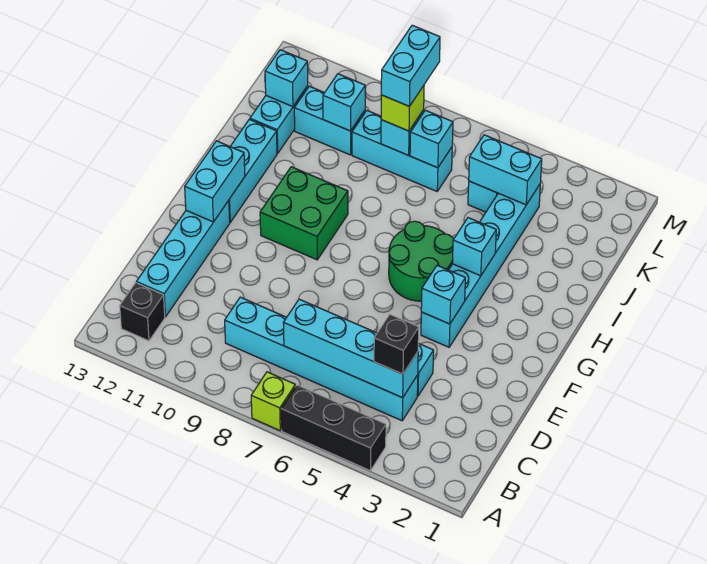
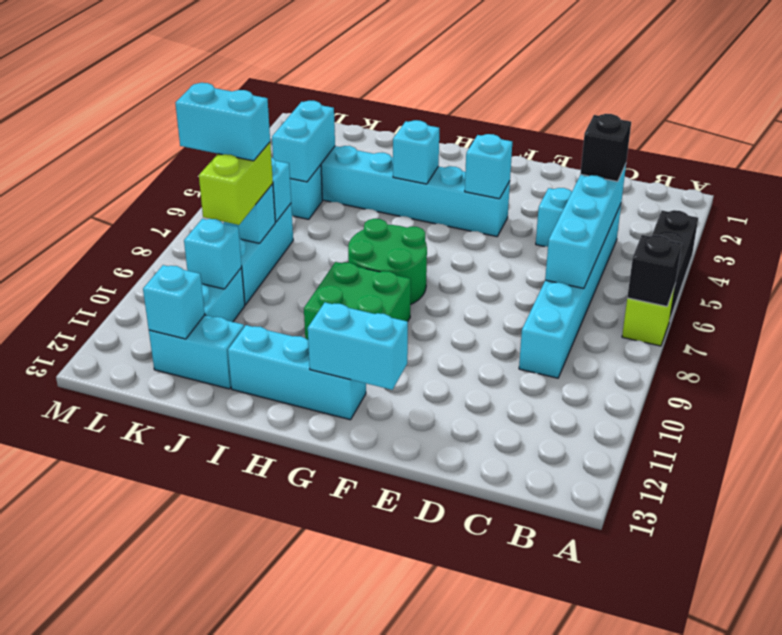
black brick B12 level 1 -> black brick A7 level 2
cyan brick C12:F12 level 1 -> none
green round brick G5:H6 level 1 -> green round brick G7:H8 level 1
lime brick K8 level 3 -> lime brick K8:K9 level 3

